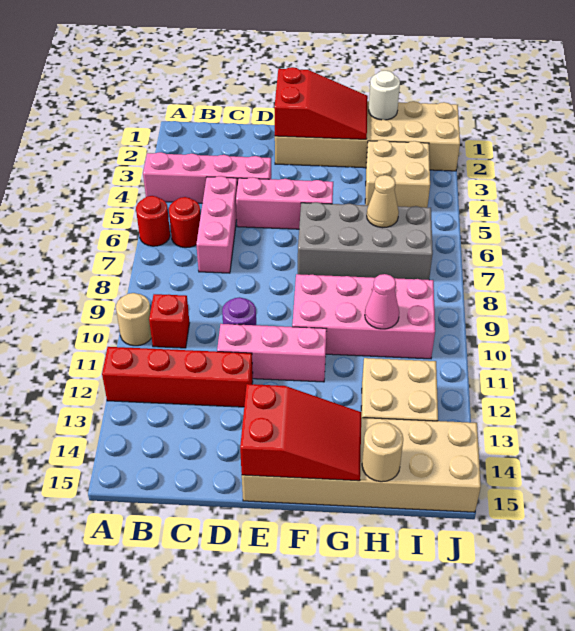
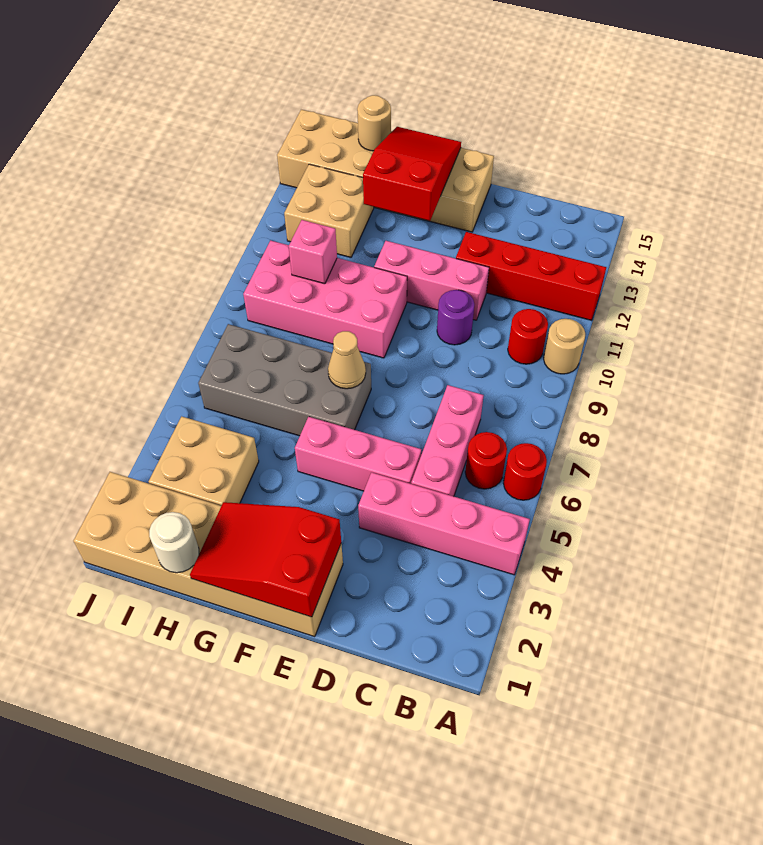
red brick B10 level 1 -> red round brick B10 level 1
red slope E14:G15 level 2 top E -> red slope F13:G15 level 2 top 13
tan cone H6 level 2 -> tan cone F7 level 2
pink cone H10 level 2 -> pink brick H10 level 2

